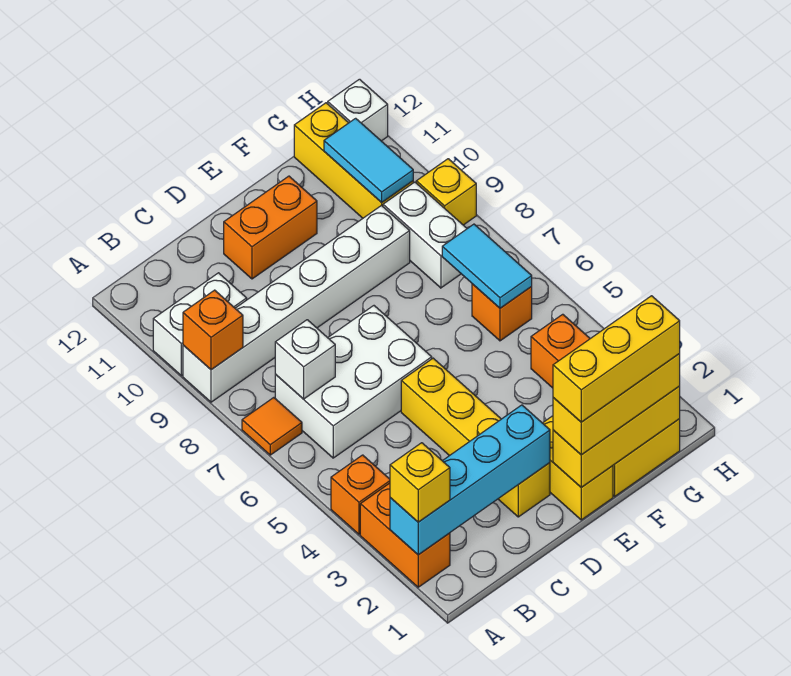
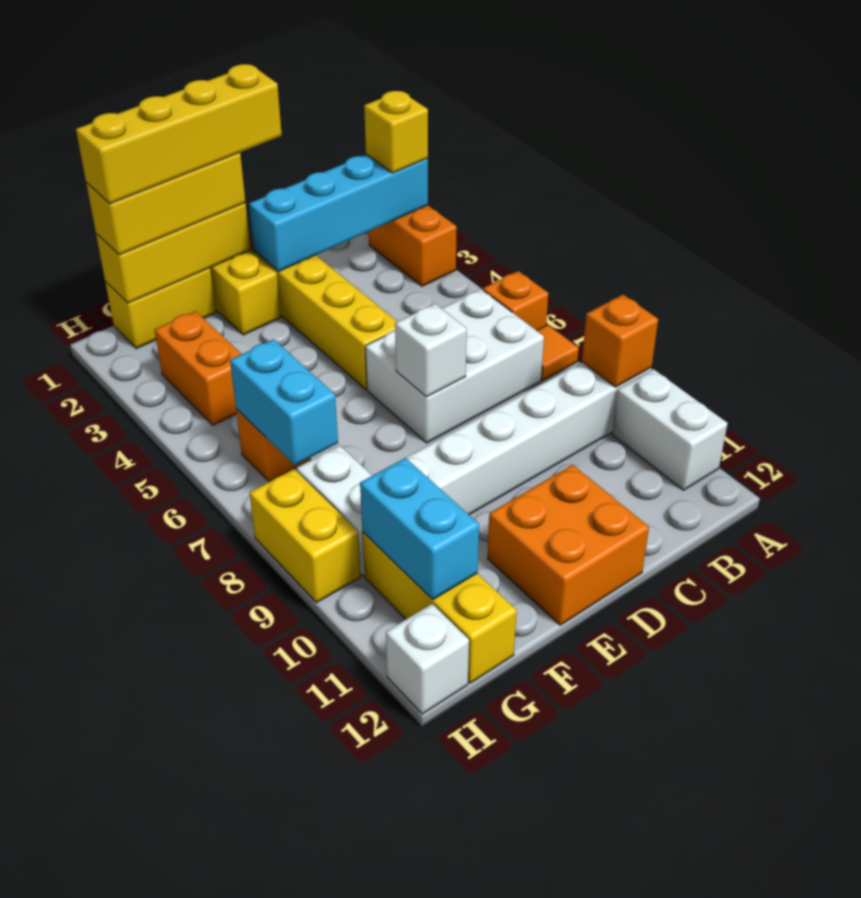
orange brick A4 level 1 -> orange brick A6 level 1
white brick A10:B10 level 1 -> white brick A10:A11 level 1
white brick B7 level 2 -> white brick D7 level 2
orange brick D11:E11 level 1 -> orange brick D11:E12 level 1
yellow brick E1:G1 level 4 -> yellow brick D1:G1 level 4
cyan tile G6:G7 level 2 -> cyan brick G6:G7 level 2
cyan tile G10:G11 level 2 -> cyan brick G10:G11 level 2
yellow brick H9 level 1 -> yellow brick H8:H9 level 1

